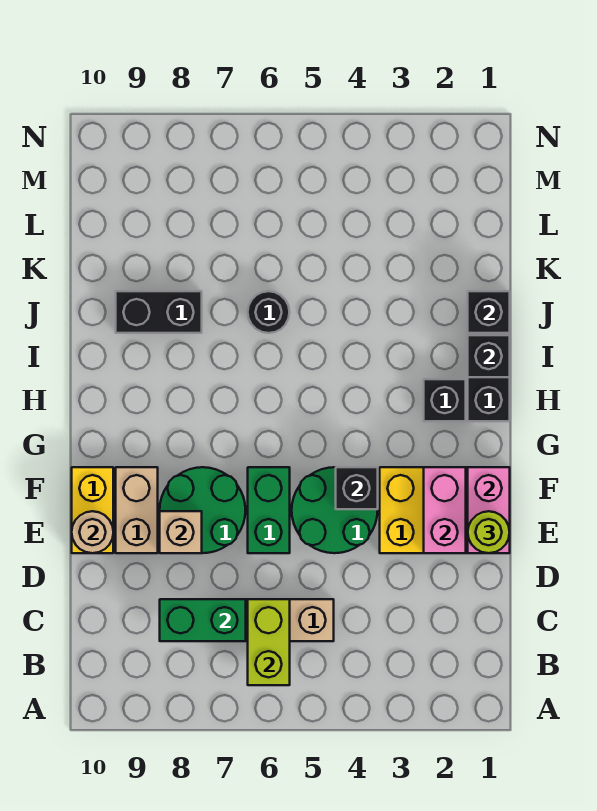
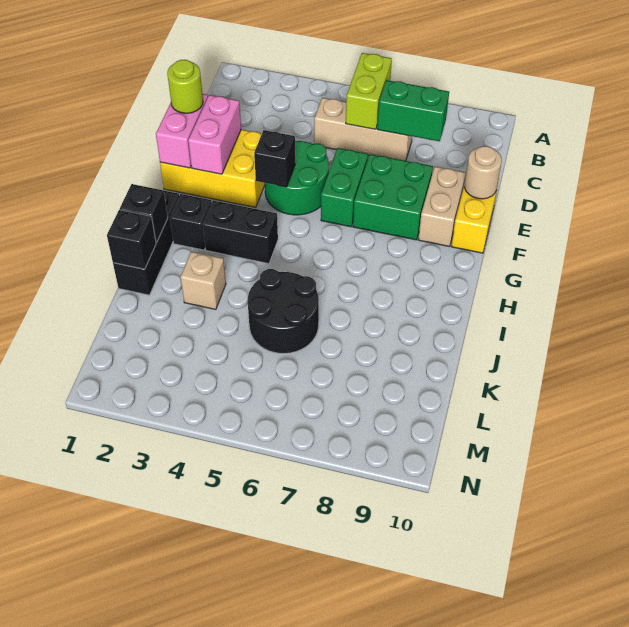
green round brick E7:F8 level 1 -> green brick E7:F8 level 1
tan brick E8 level 2 -> tan brick J3 level 1
black round brick J6 level 1 -> black round brick J5:K6 level 1
black brick J8:J9 level 1 -> black brick H3:H4 level 1

